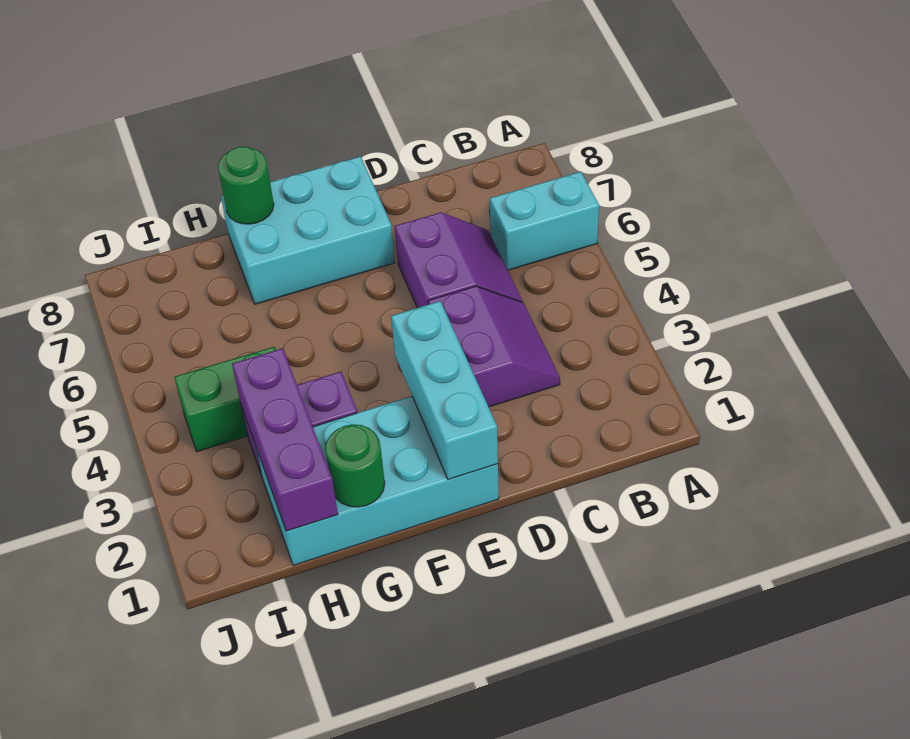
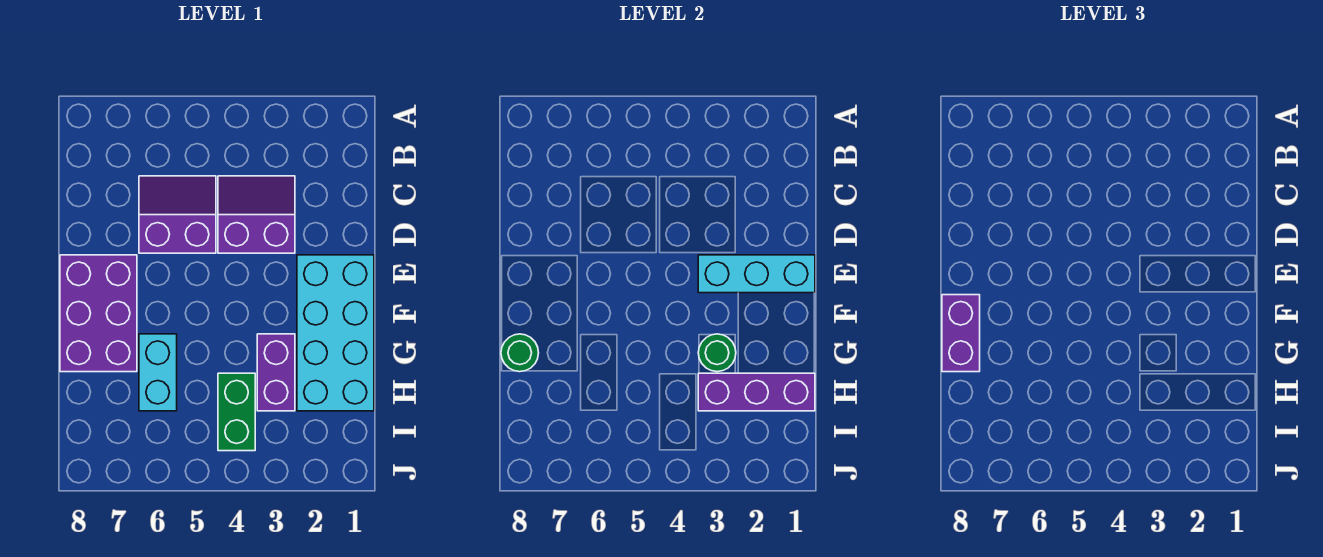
cyan brick A6:B6 level 1 -> cyan brick G6:H6 level 1
cyan brick E7:G8 level 1 -> purple brick E7:G8 level 1
none -> purple brick F8:G8 level 3
green round brick G1 level 2 -> green round brick G3 level 2

